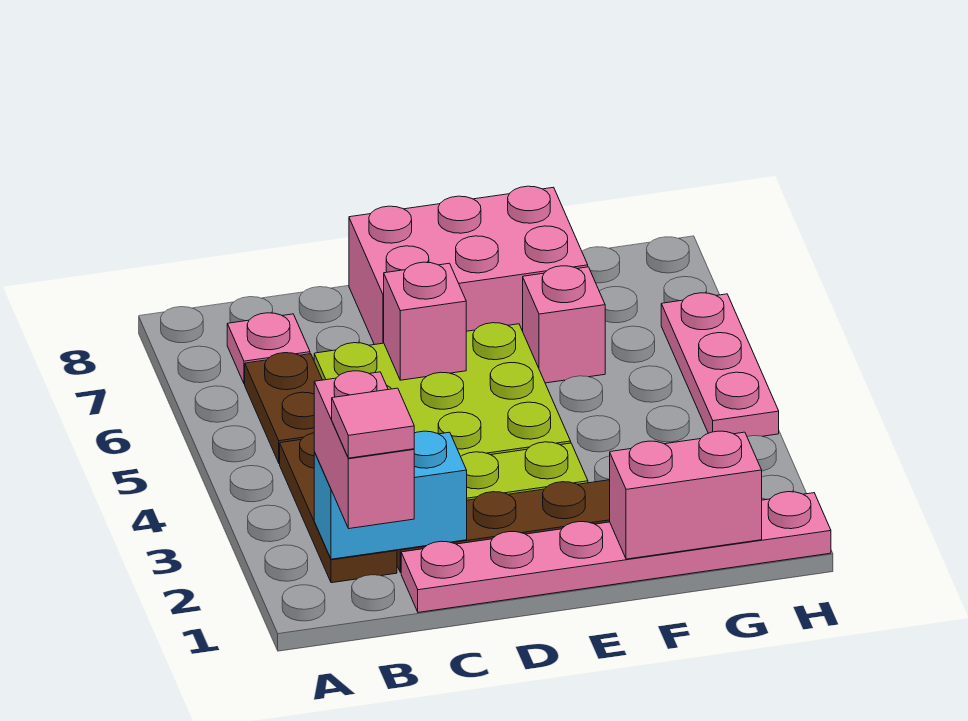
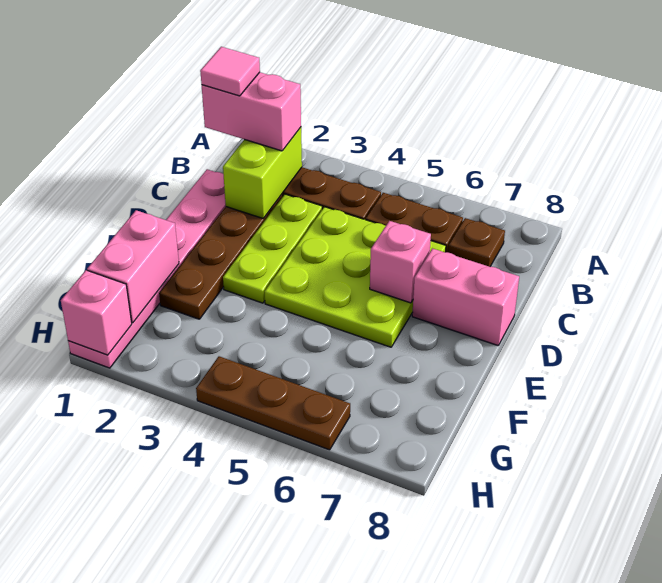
cyan brick B2:C2 level 2 -> lime brick B2:C2 level 2
pink plate B7 level 1 -> brown plate B7 level 1
pink brick D7:F8 level 1 -> pink brick D7:D8 level 1
pink brick F6 level 1 -> pink brick H1 level 2
pink plate H4:H6 level 1 -> brown plate H4:H6 level 1

